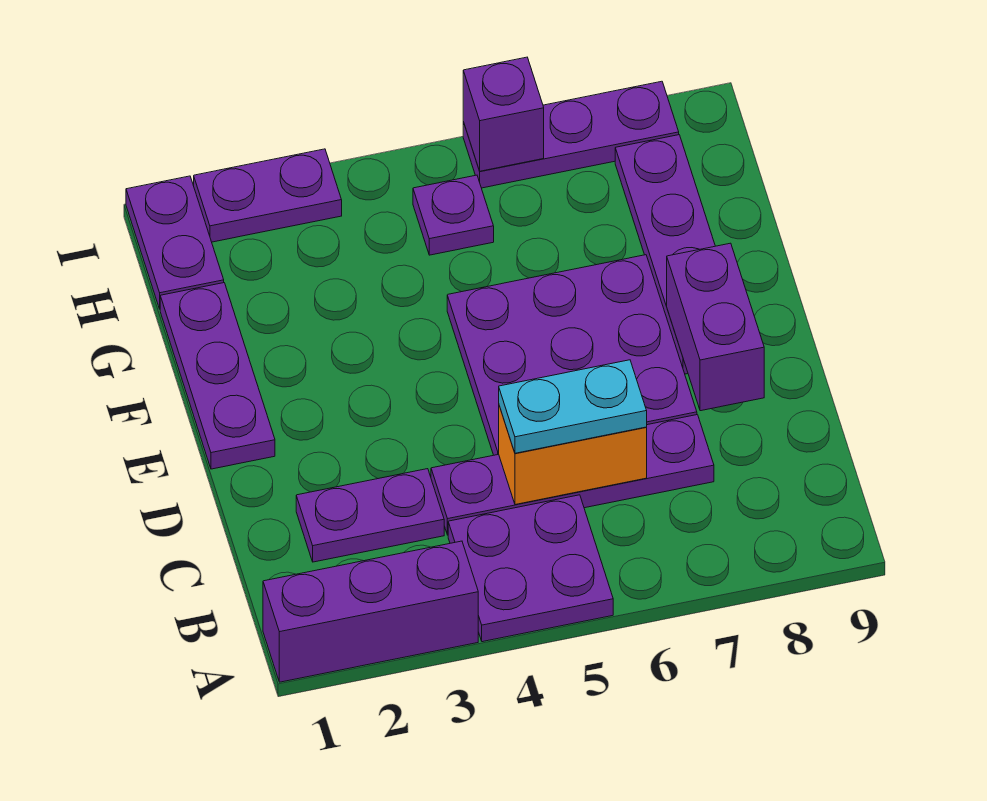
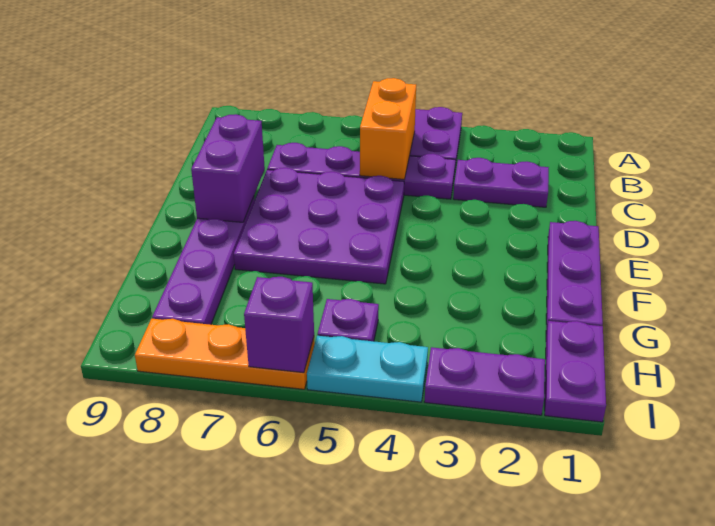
purple brick A1:A3 level 1 -> none
orange brick C5:C6 level 2 -> orange brick B5:C5 level 2
cyan plate C5:C6 level 3 -> cyan plate I4:I5 level 1
purple plate I6:I8 level 1 -> orange plate I6:I8 level 1

